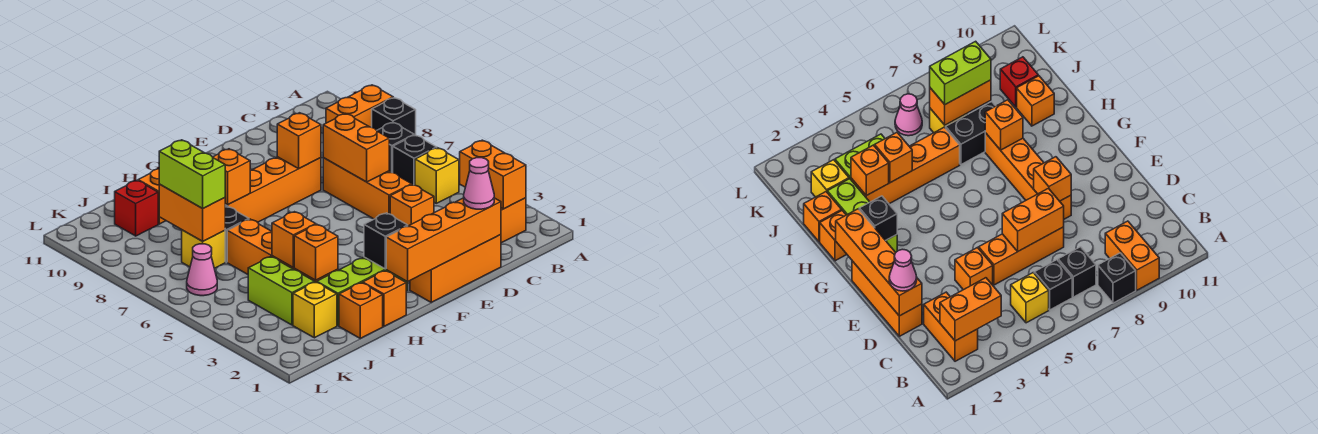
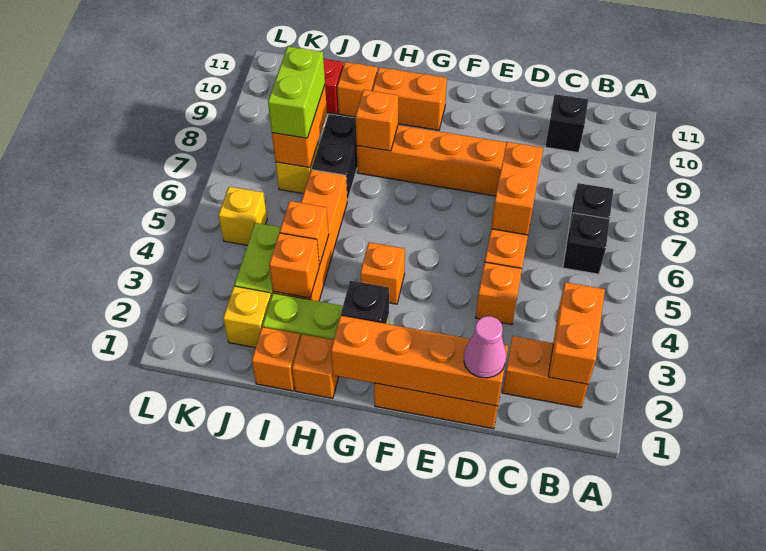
black brick A8 level 1 -> black brick C10 level 1
orange brick A9:B9 level 1 -> orange brick G10:H10 level 1
yellow brick B5 level 1 -> yellow brick K5 level 1
orange brick E8 level 2 -> orange brick G4 level 1
pink cone K6 level 1 -> none

